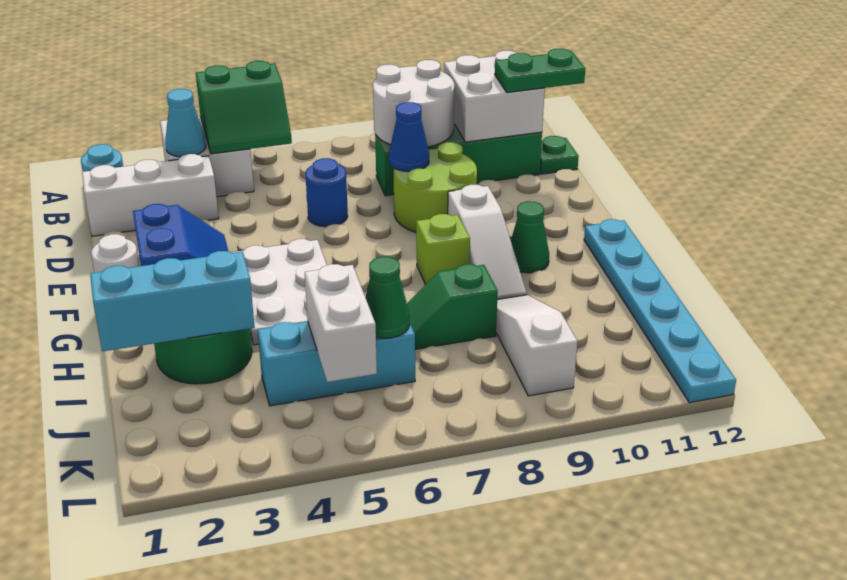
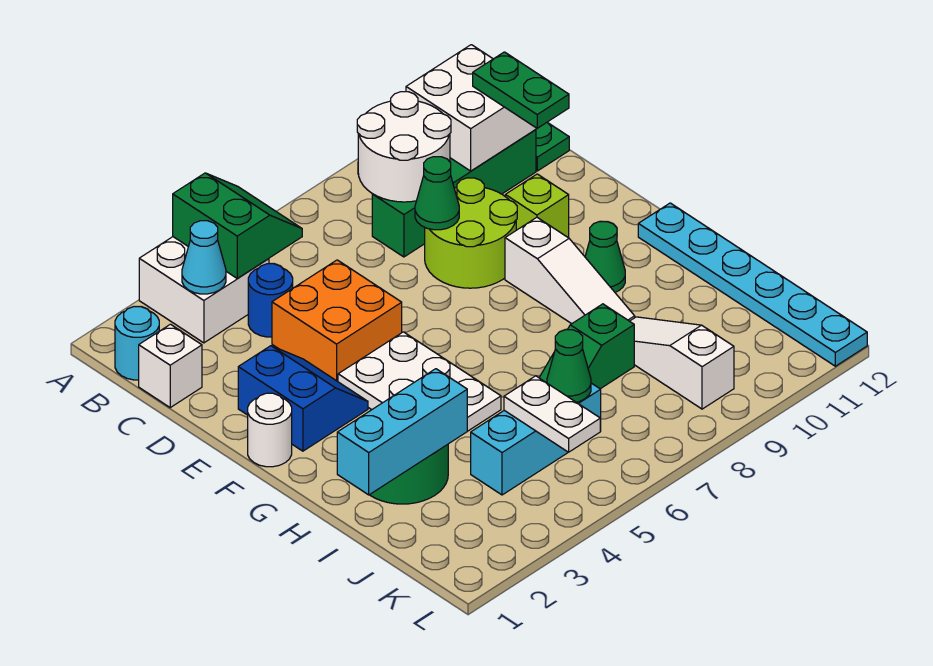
green slope A4:B5 level 2 top A -> green slope A4:B5 level 2 top 4
white brick C1:C3 level 1 -> white brick C1 level 1
green plate C11:C12 level 3 -> green plate C11:D11 level 3
none -> orange brick D4:E5 level 1
blue round brick D6 level 1 -> blue round brick C4 level 1
blue cone D8 level 2 -> green cone D8 level 2
lime brick G8 level 1 -> lime brick E10 level 1
white brick J5:K5 level 2 -> white plate J5:K5 level 2

